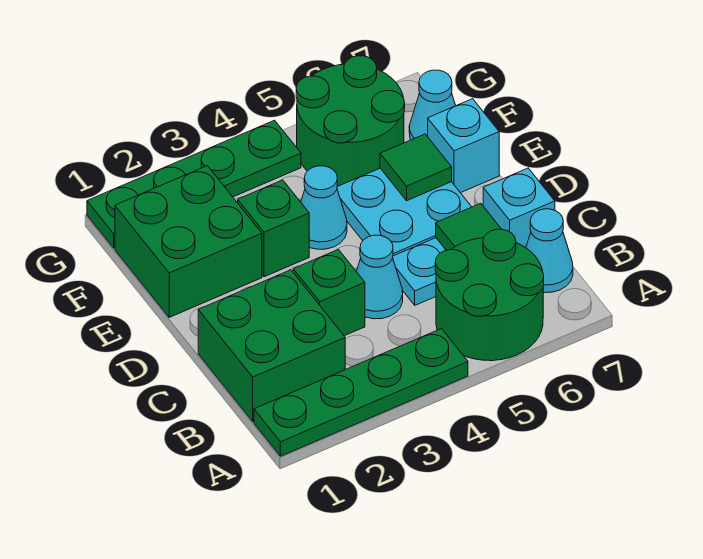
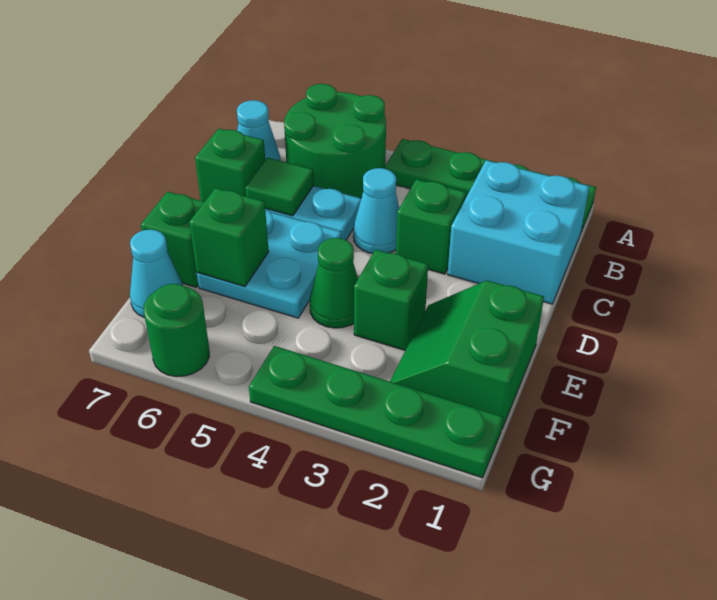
green brick B1:C2 level 1 -> cyan brick B1:C2 level 1
cyan brick C7 level 1 -> green brick C7 level 1
green brick E1:F2 level 1 -> green slope E1:F2 level 1 top 1
cyan cone E4 level 1 -> green cone E4 level 1
green tile E6 level 2 -> green brick E6 level 2
cyan brick E7 level 1 -> green brick E7 level 1
green round brick F5:G6 level 1 -> green round brick G6 level 1

